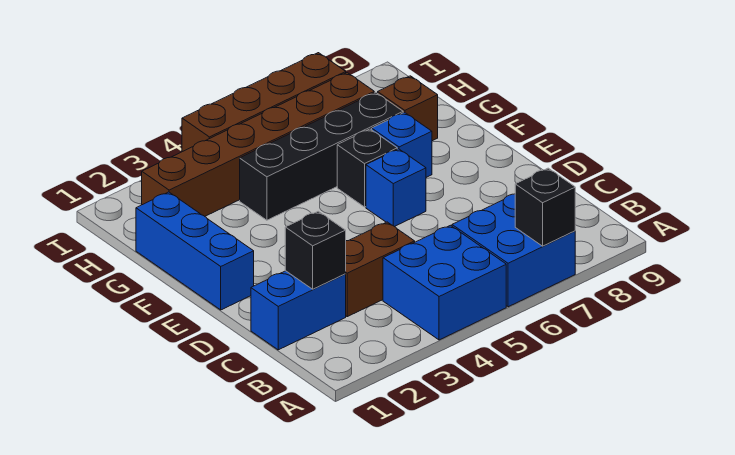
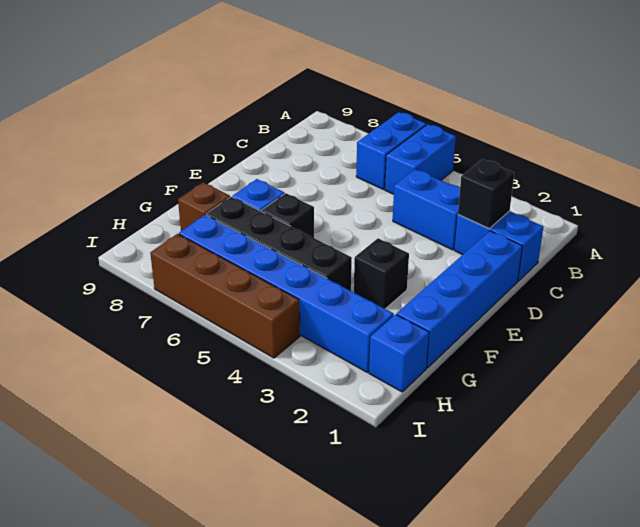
blue brick A4:B5 level 1 -> blue brick A5:B5 level 1
blue brick A6:B7 level 1 -> blue brick A6:B6 level 1
black brick A7 level 2 -> black brick F3 level 1
brown brick C3:C4 level 1 -> blue brick C3:C4 level 1
blue brick E1:G1 level 1 -> blue brick D1:G1 level 1
blue brick E6 level 1 -> blue brick H1 level 1
brown brick H2:H7 level 1 -> blue brick H2:H7 level 1

